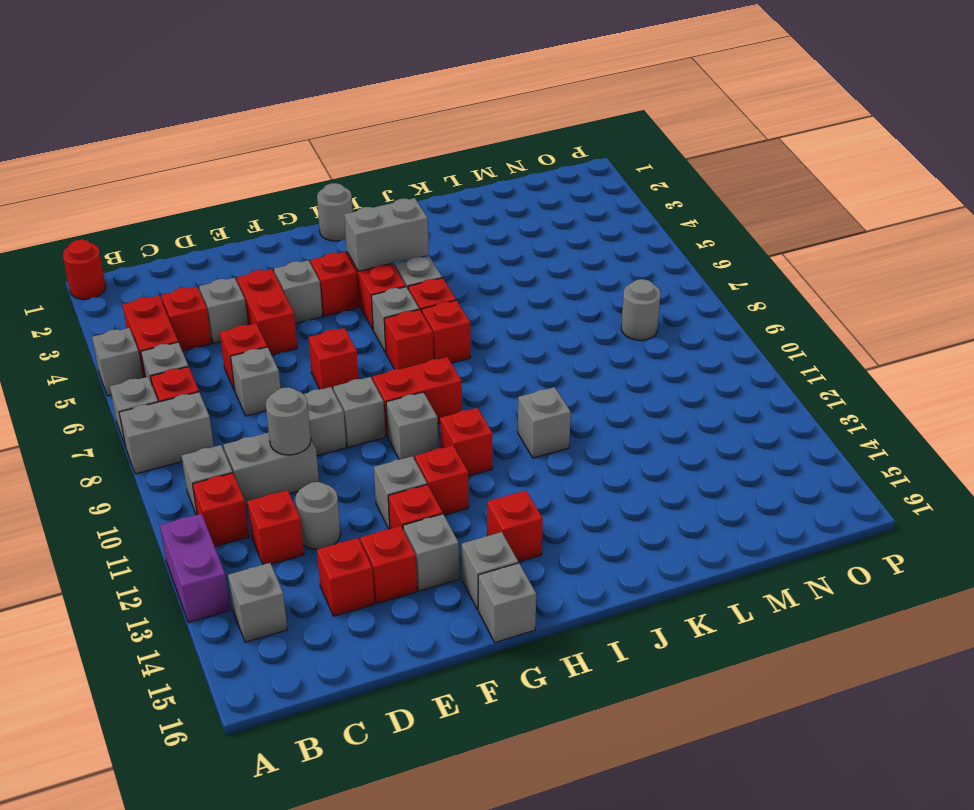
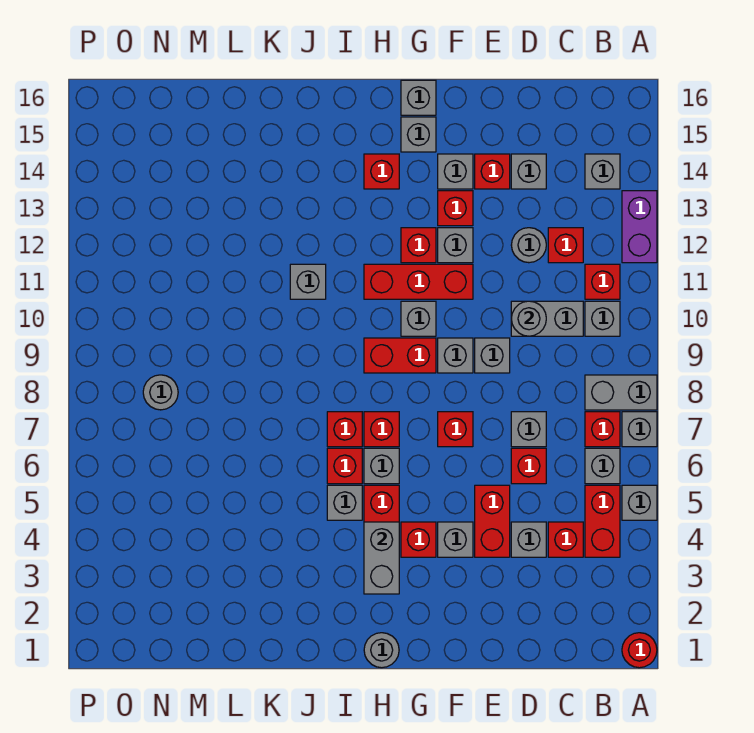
red brick D14 level 1 -> grey brick D14 level 1
grey brick H4:I4 level 2 -> grey brick H3:H4 level 2
red brick H11 level 1 -> red brick F11:H11 level 1

